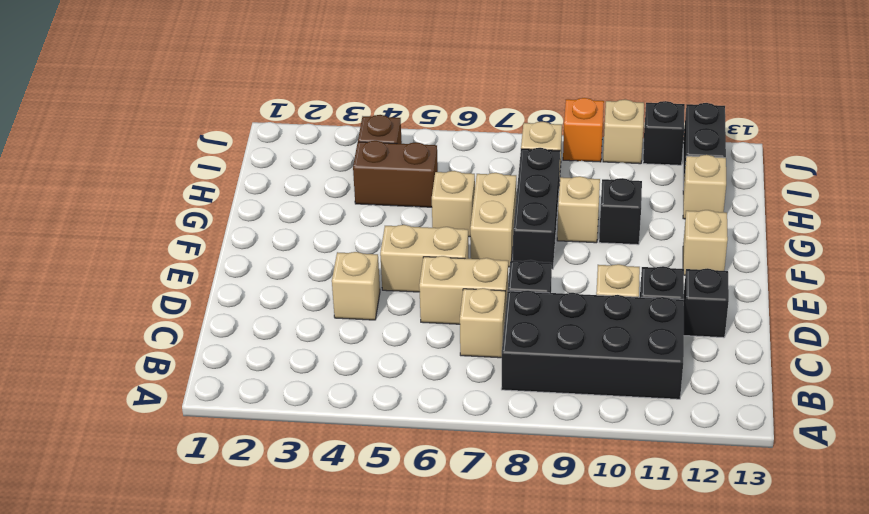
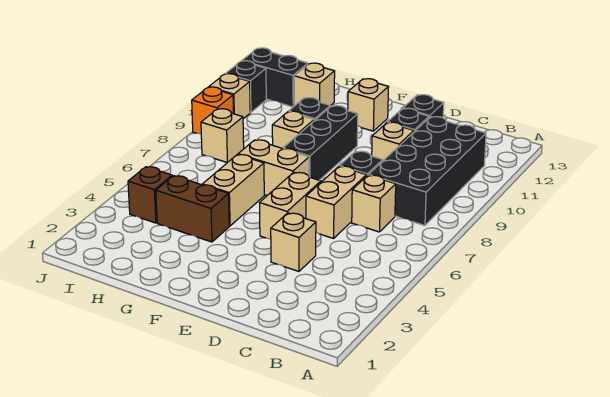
black brick F8:H8 level 1 -> black brick F8:F10 level 1
tan brick G6 level 1 -> tan brick G5:G6 level 1
brown brick H4:H5 level 1 -> brown brick G4:H4 level 1

